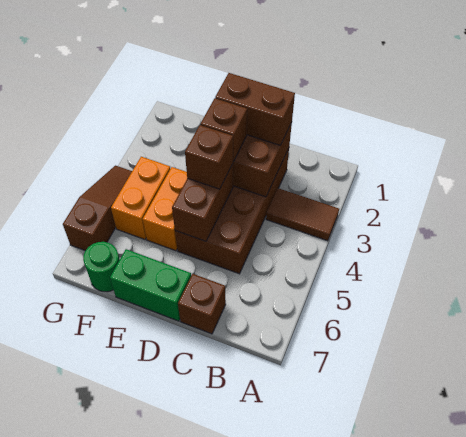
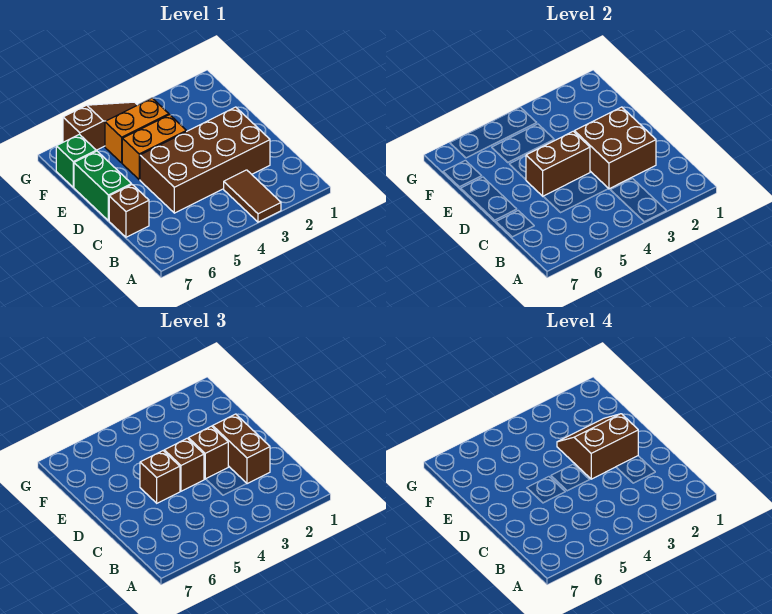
none -> brown slope D2:E3 level 4 top D
none -> brown brick D5 level 3
green round brick F7 level 1 -> green brick F7 level 1

